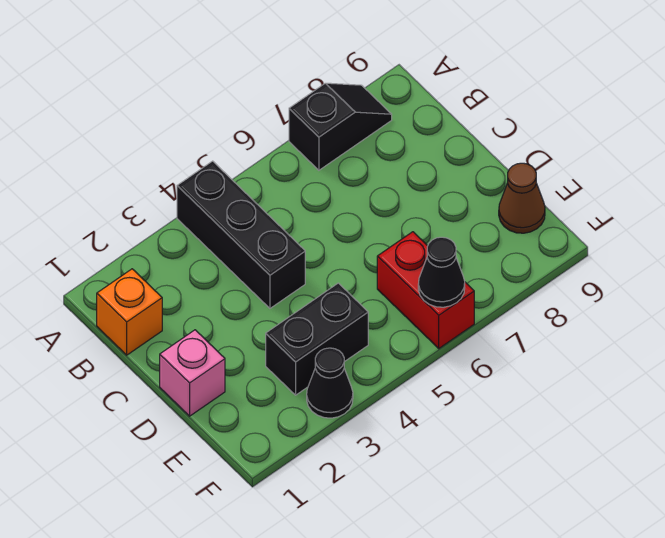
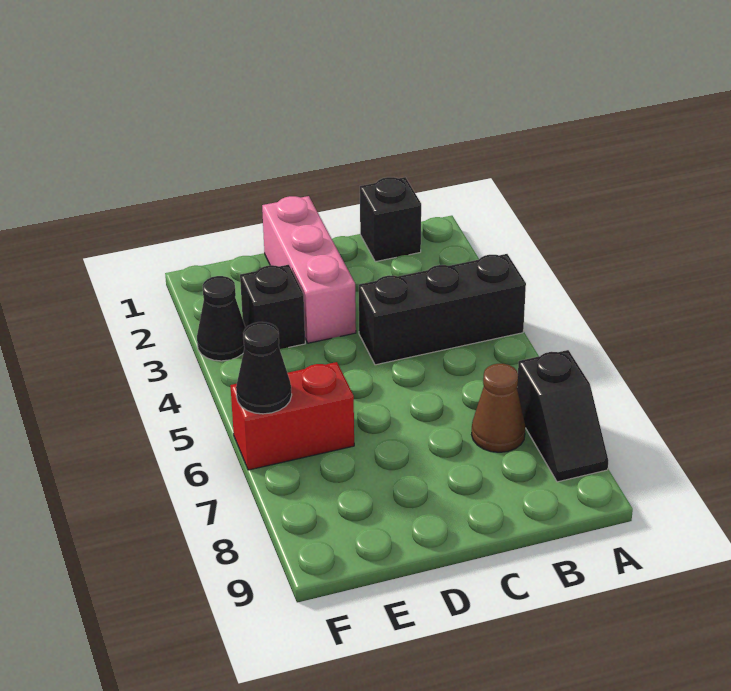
orange brick B1 level 1 -> black brick B1 level 1
pink brick D1 level 1 -> pink brick D1:D3 level 1
black brick E3:E4 level 1 -> black brick E3 level 1
brown cone E9 level 1 -> brown cone B7 level 1

